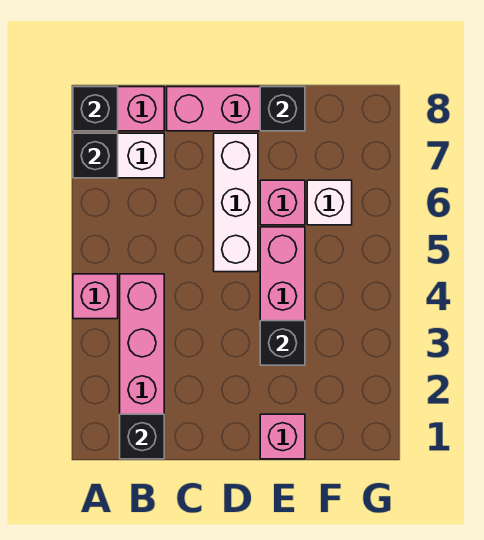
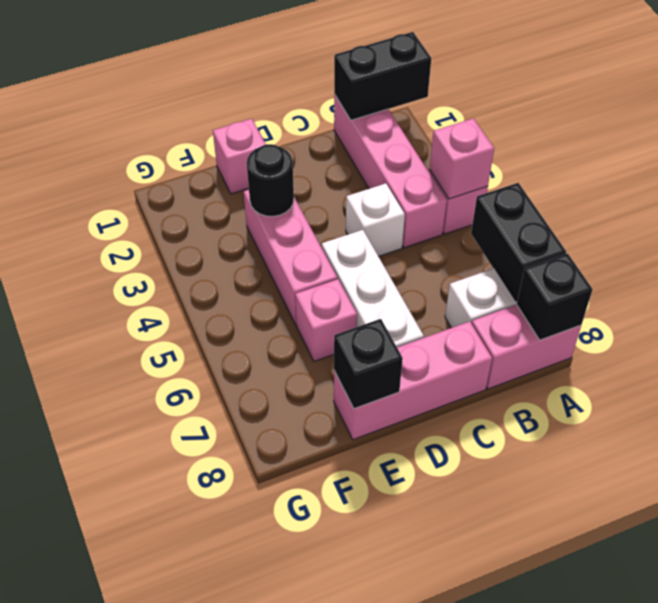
none -> pink brick A4 level 2
black brick A7 level 2 -> black brick A6:A7 level 2
black brick B1 level 2 -> black brick A1:B1 level 2
black brick E3 level 2 -> black round brick E3 level 2
white brick F6 level 1 -> white brick C4 level 1

